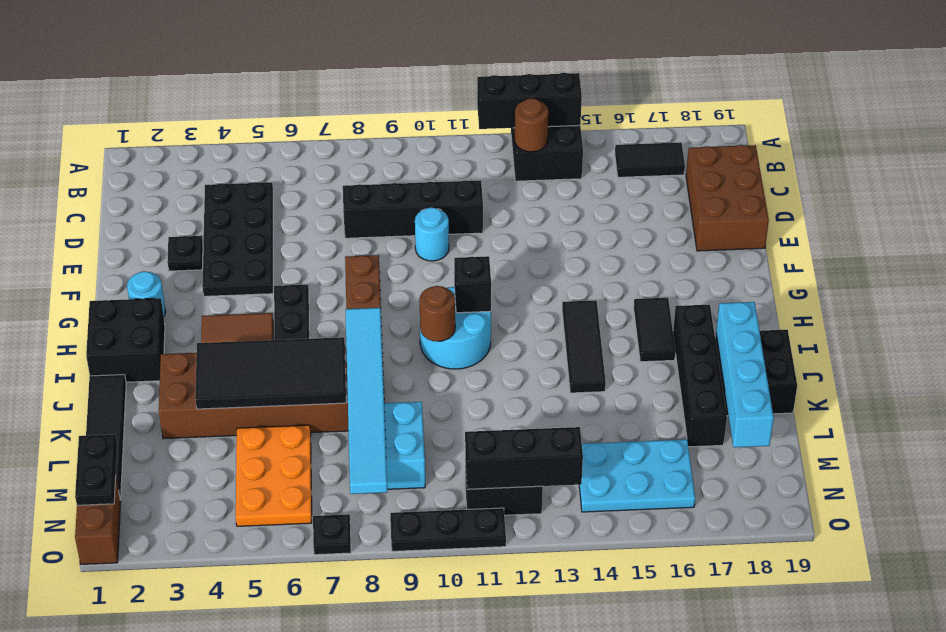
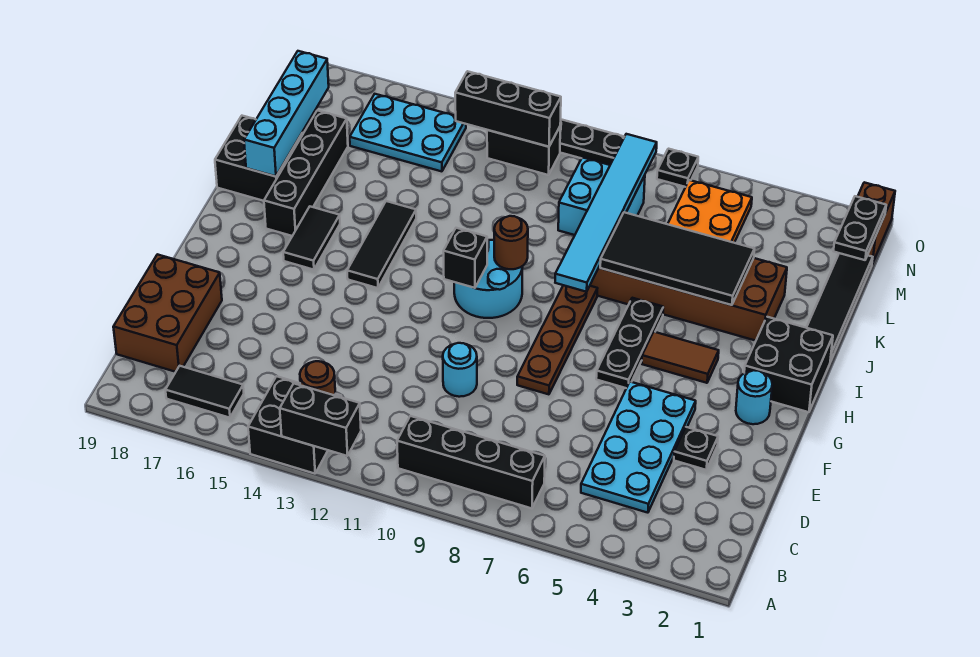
black brick A12:A14 level 2 -> black brick A12:A13 level 2
black plate C4:F5 level 1 -> cyan plate C4:F5 level 1
black brick D8:D11 level 1 -> black brick B7:B10 level 1

